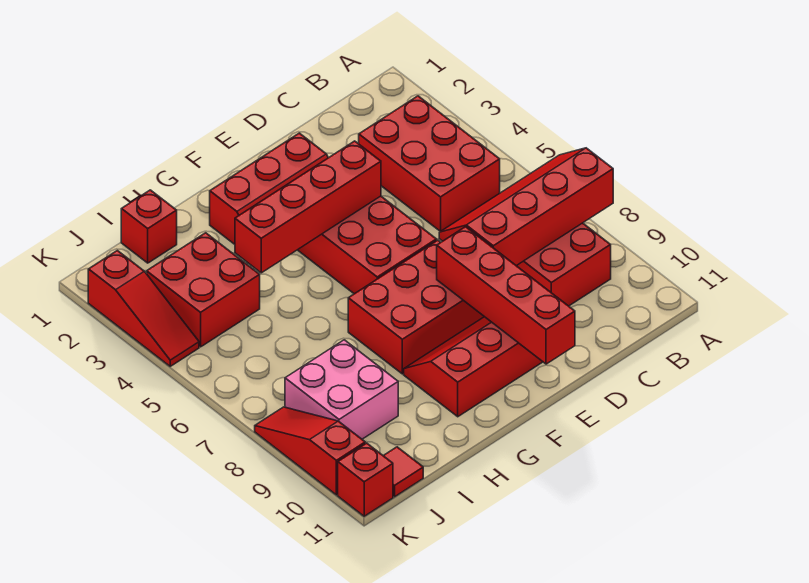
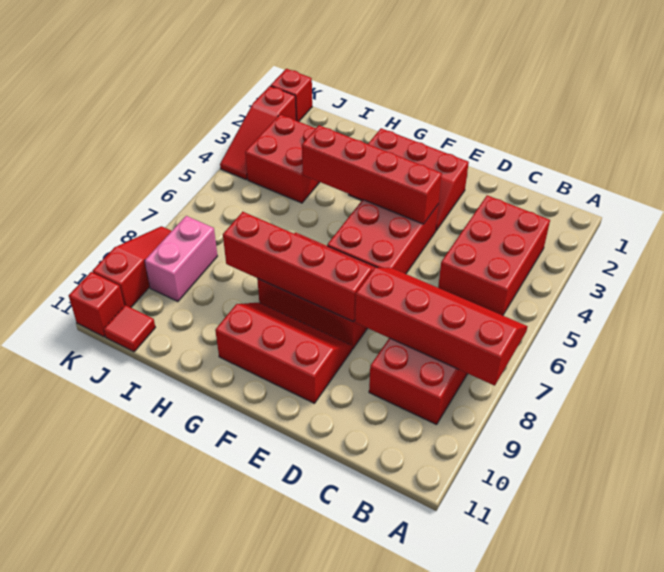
red brick E8:E11 level 2 -> red brick E8:H8 level 2
red brick I1 level 1 -> red brick K1 level 1
pink brick I8:J9 level 1 -> pink brick J8:J9 level 1

